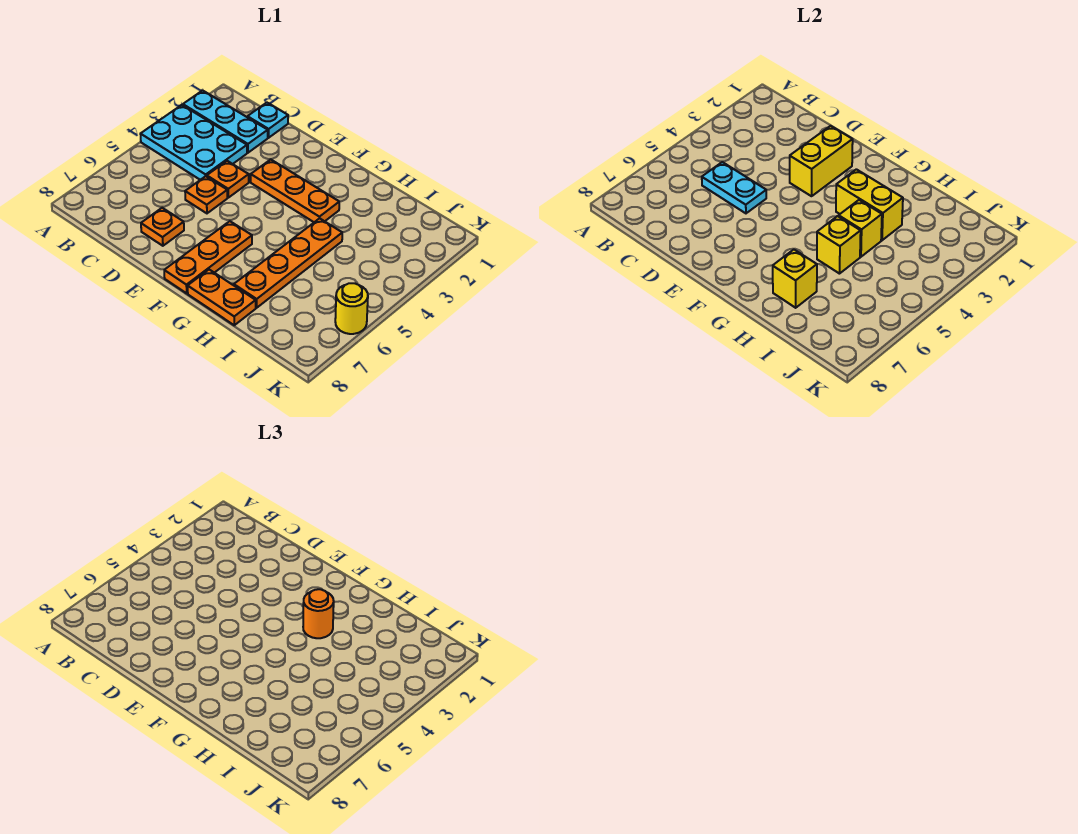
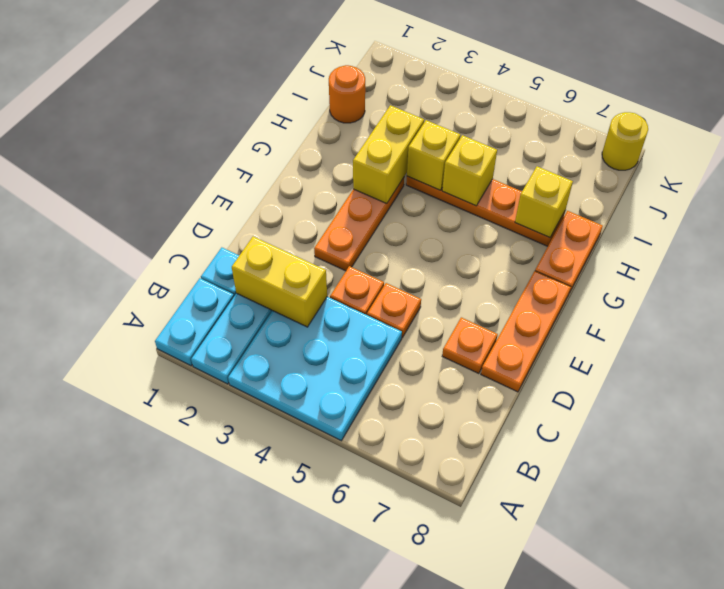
cyan plate A3:C4 level 1 -> cyan plate A3:C5 level 1
cyan plate C5:D5 level 2 -> cyan plate A1:B1 level 1
yellow brick E2:E3 level 2 -> yellow brick C2:C3 level 2
orange plate F6:F8 level 1 -> orange plate D8:F8 level 1
orange round brick G3 level 3 -> orange round brick I1 level 1
yellow round brick K6 level 1 -> yellow round brick K8 level 1

